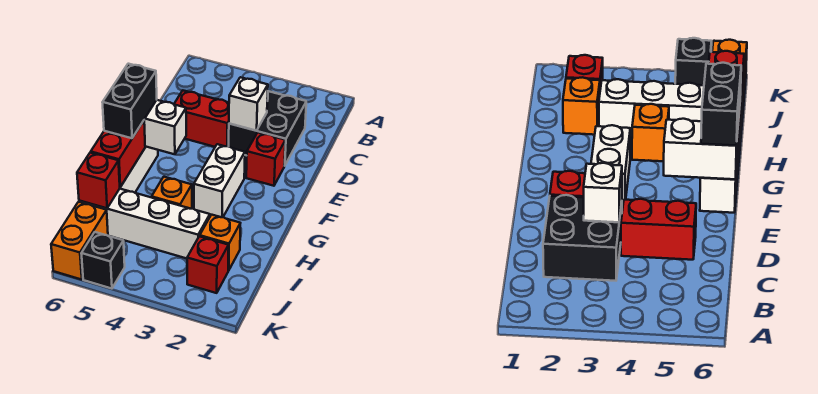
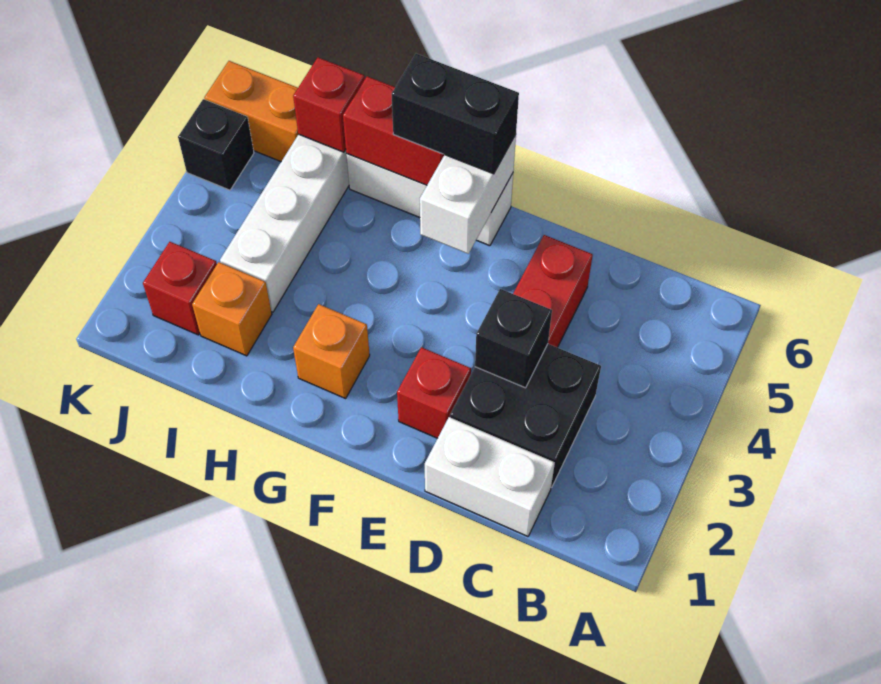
white brick D3 level 2 -> black brick D3 level 2
white brick F3:G3 level 1 -> white brick C1:D1 level 1
orange brick H4 level 1 -> orange brick G2 level 1

